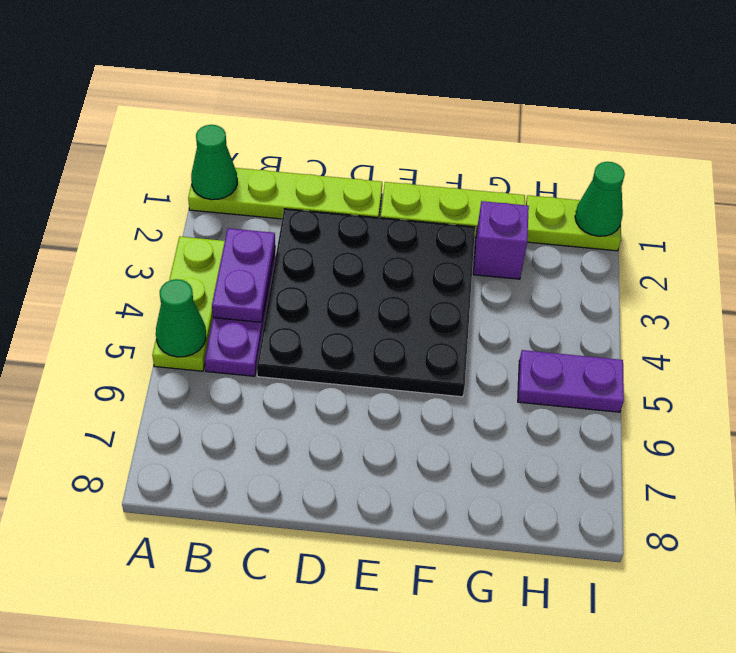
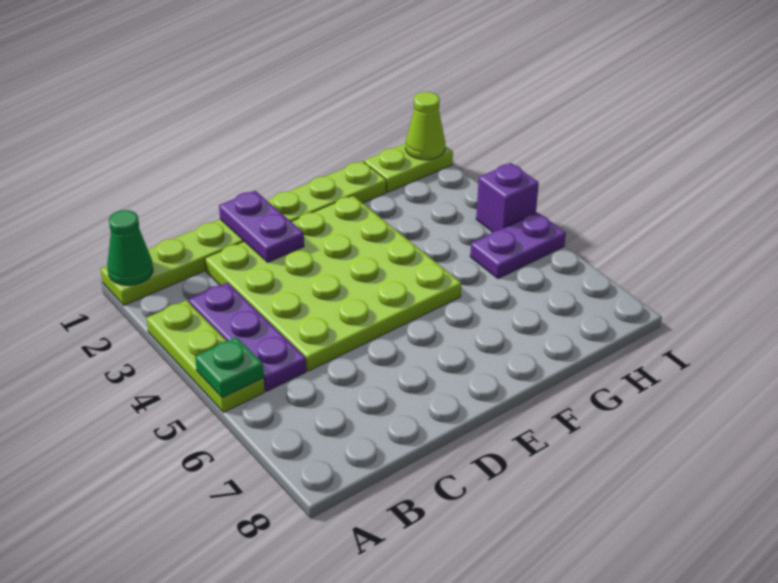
green cone A5 level 2 -> green plate A5 level 2
purple plate B3:B4 level 2 -> purple plate D1:D2 level 2
black plate C2:F5 level 1 -> lime plate C2:F5 level 1
purple brick G2 level 1 -> purple brick I4 level 1
green cone I1 level 2 -> lime cone I1 level 2

